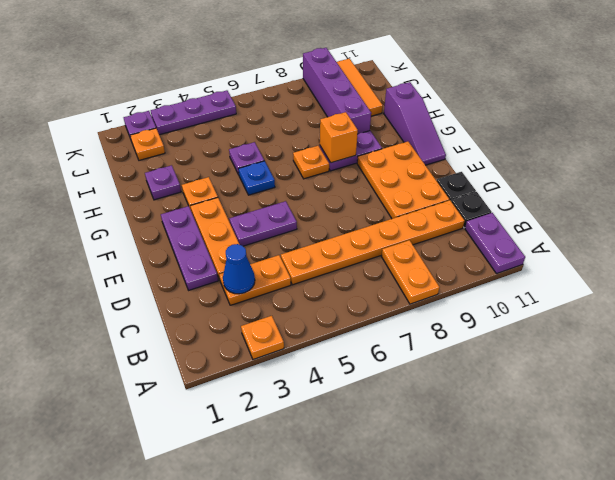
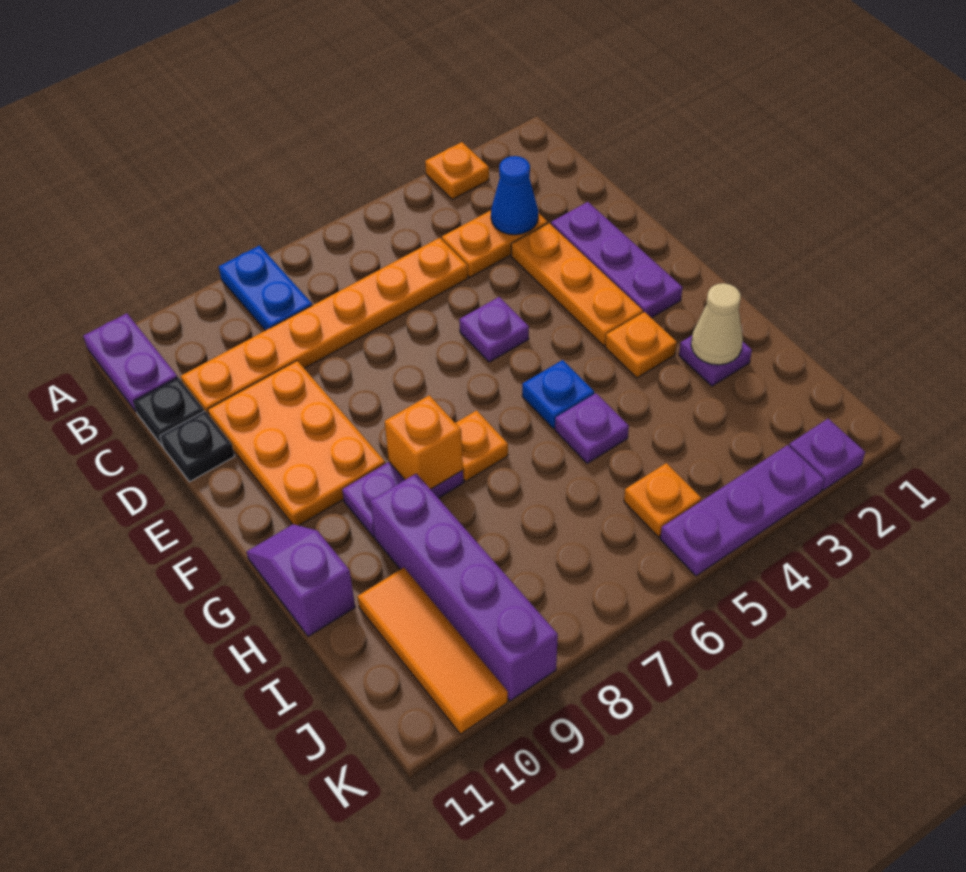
orange plate A8:B8 level 1 -> blue plate A8:B8 level 1
purple plate E4:E5 level 1 -> purple plate E5 level 1
purple slope F11:H11 level 1 top H -> purple slope G11:H11 level 1 top H
none -> tan cone H2 level 2
orange plate J2 level 1 -> orange plate J5 level 1

